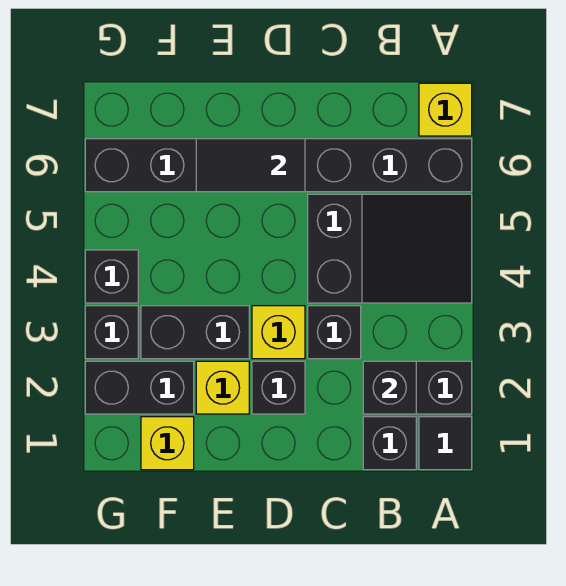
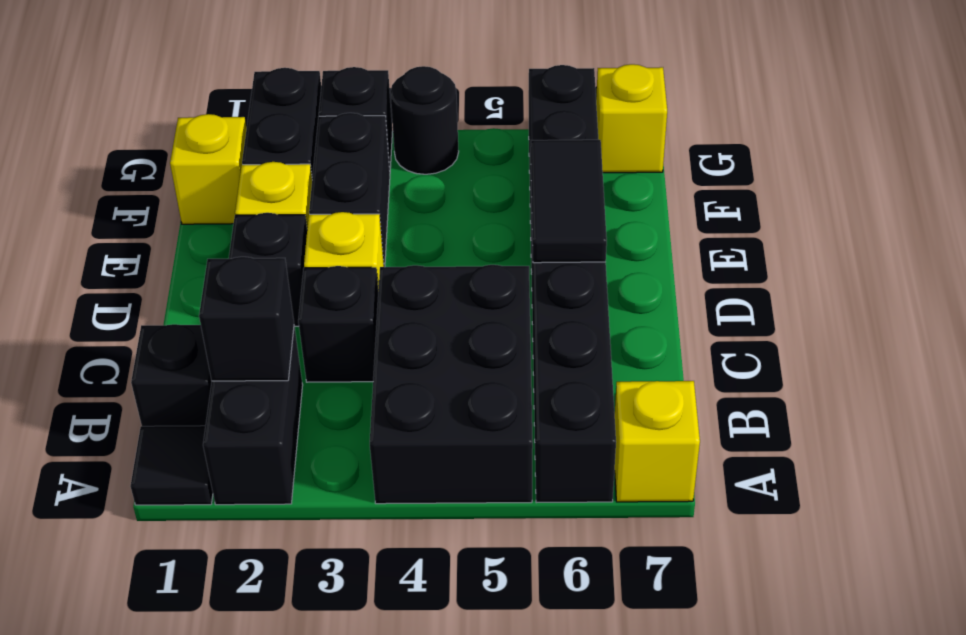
black slope A4:C5 level 1 top C -> black brick A4:C5 level 1
black brick G4 level 1 -> black round brick G4 level 1
none -> yellow brick G7 level 1

